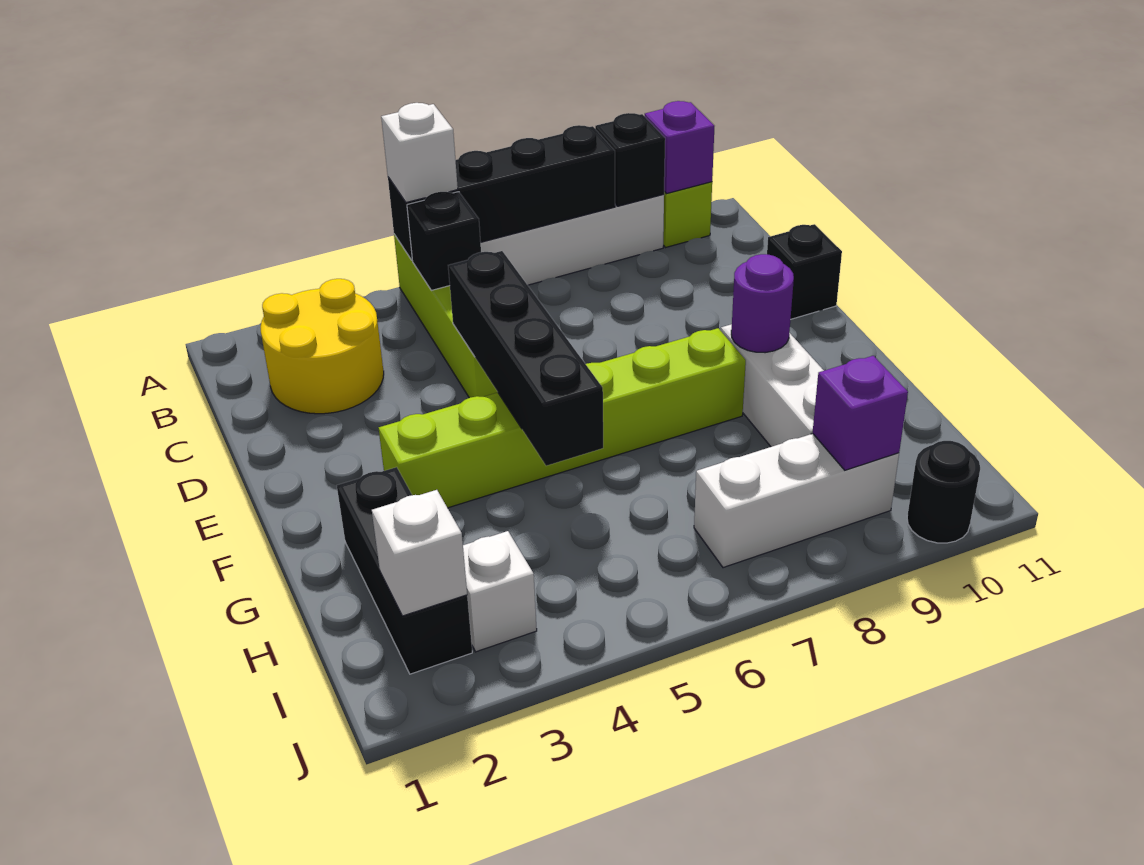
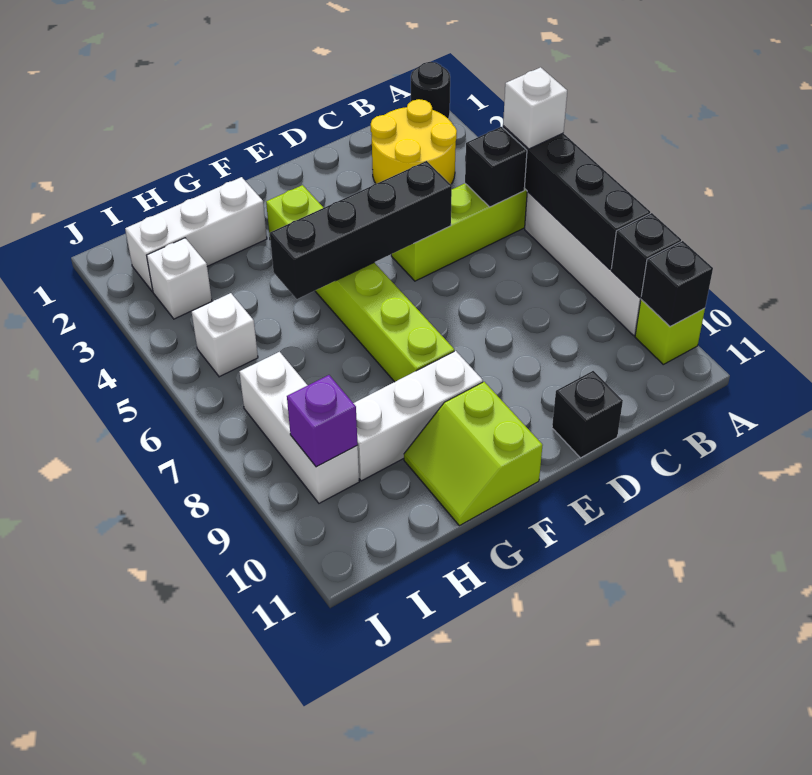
purple brick A10 level 2 -> black brick A10 level 2
purple round brick F9 level 2 -> none
none -> lime slope F10:G11 level 1 top F
black brick G2:I2 level 1 -> white brick G2:I2 level 1
white brick I2 level 2 -> white brick I5 level 1
black round brick J10 level 1 -> black round brick A1 level 1

